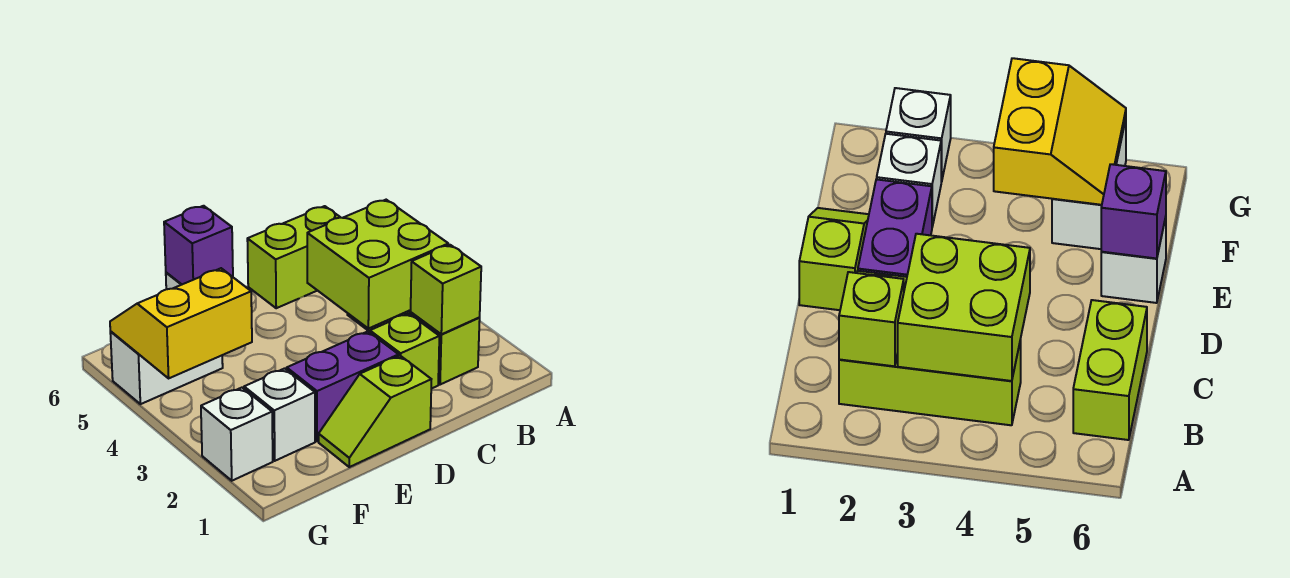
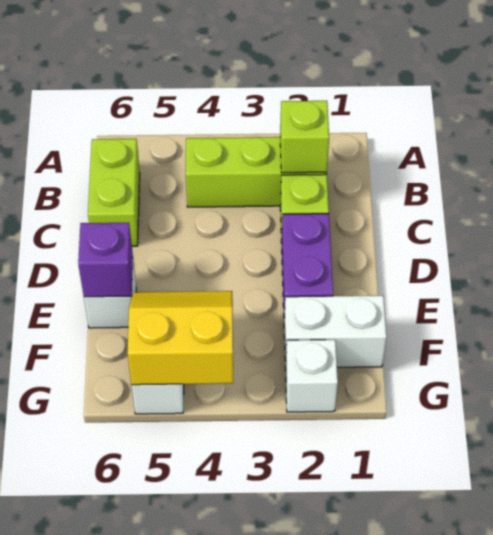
lime brick B3:C4 level 2 -> none
lime slope D1:E1 level 1 top D -> none
white brick F2 level 1 -> white brick F1:F2 level 1
yellow slope F4:G5 level 2 top 4 -> yellow slope F4:G5 level 2 top G

